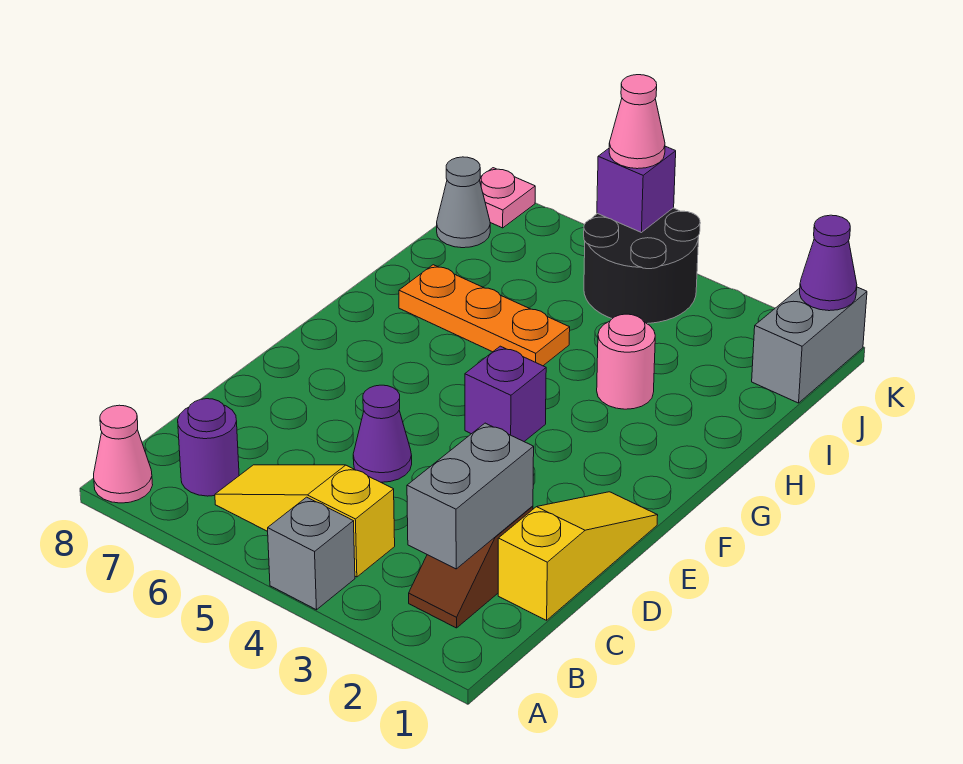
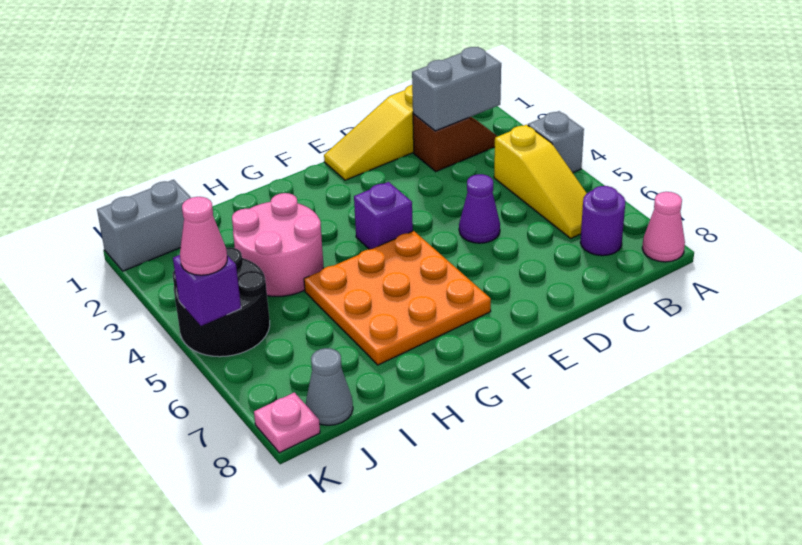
pink round brick H3 level 1 -> pink round brick H3:I4 level 1
orange plate H5:H7 level 1 -> orange plate F5:H7 level 1
purple cone K1 level 2 -> none

